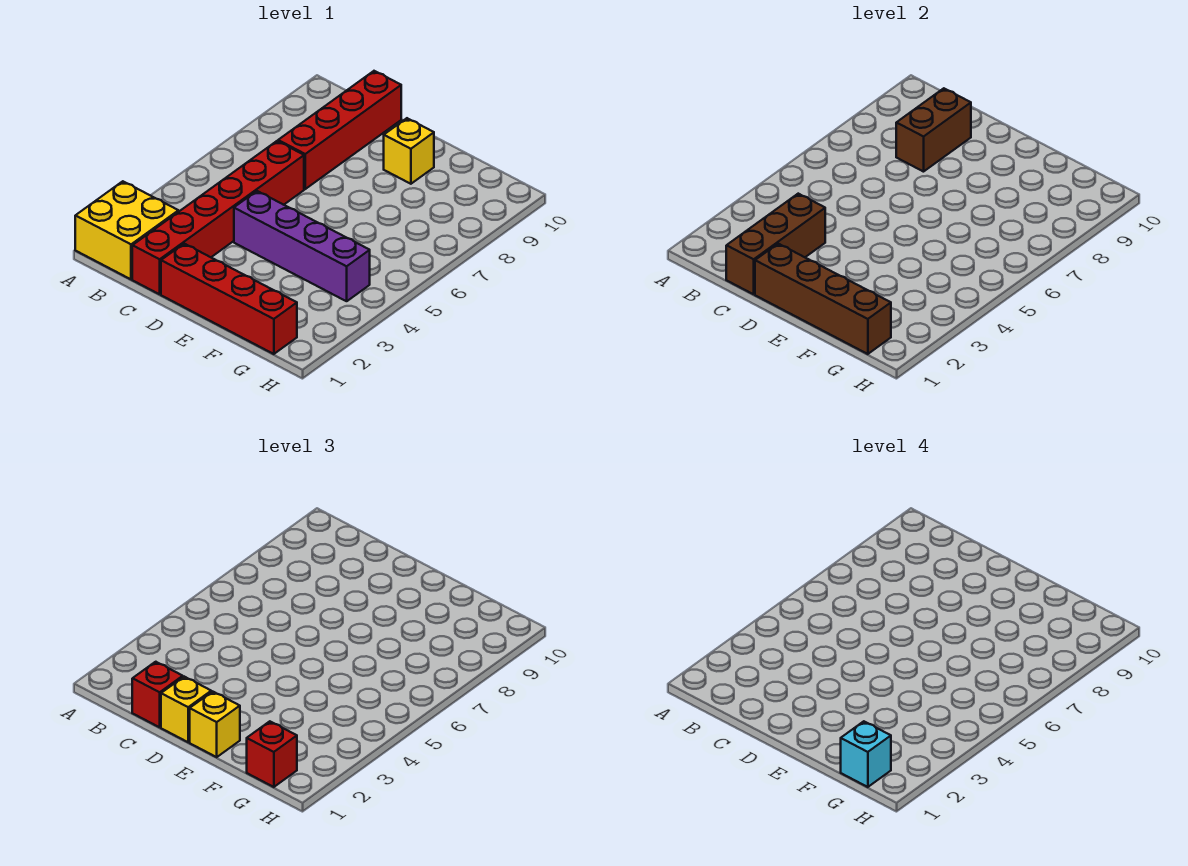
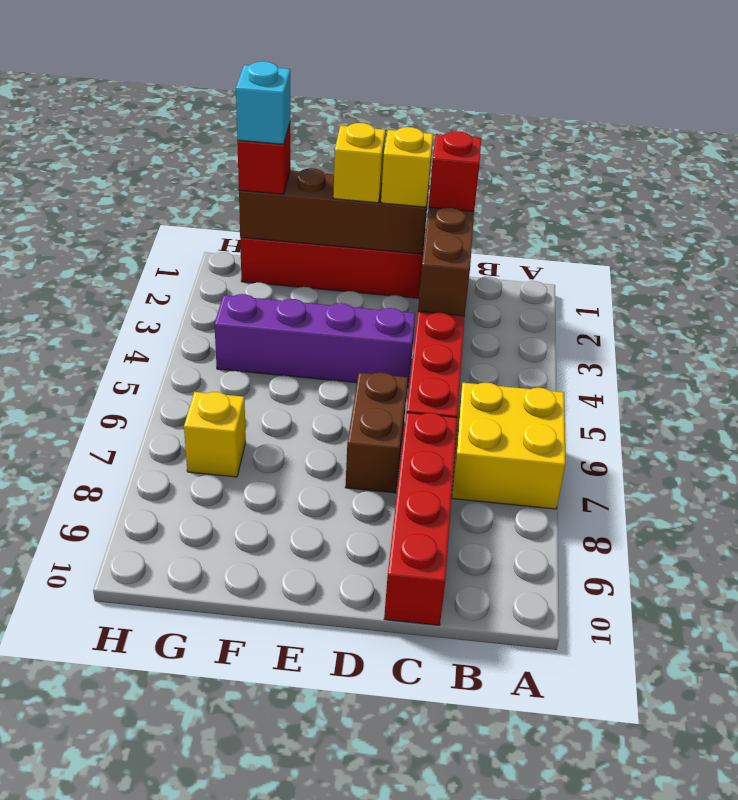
yellow brick A1:B2 level 1 -> yellow brick A6:B7 level 1
brown brick C8:C9 level 2 -> brown brick D6:D7 level 1
yellow brick E9 level 1 -> yellow brick G7 level 1

